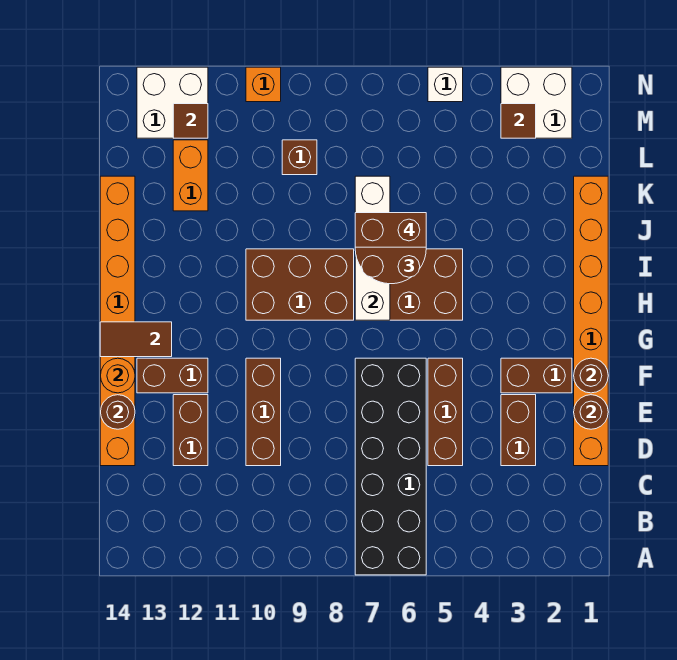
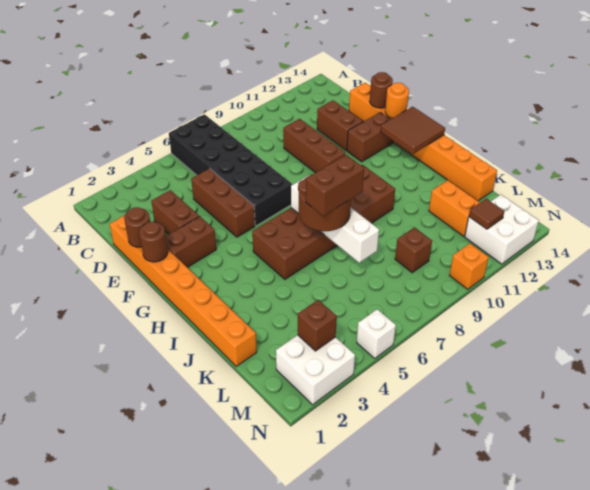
brown tile G13:G14 level 2 -> brown tile G13:H14 level 2
brown tile M3 level 2 -> brown brick M3 level 2

